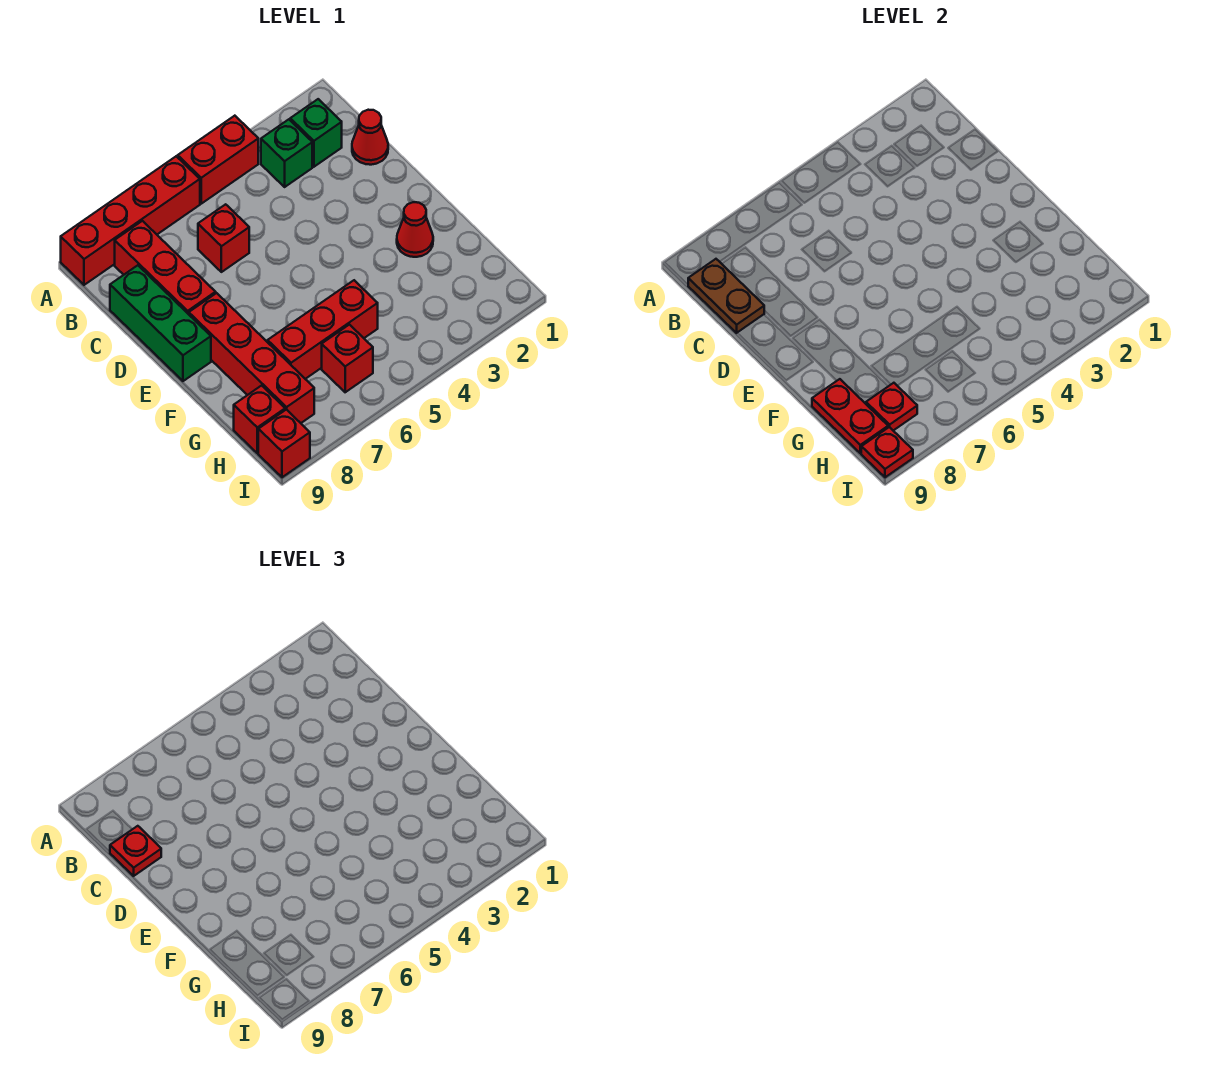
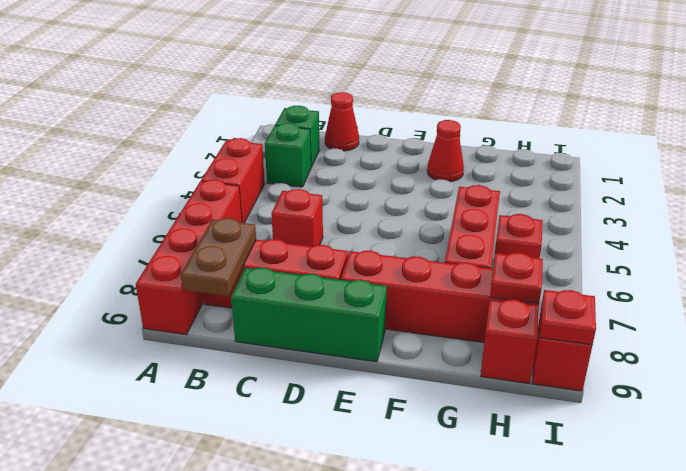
brown plate B9:C9 level 2 -> brown plate B8:B9 level 2
red plate C9 level 3 -> none
red plate G9:H9 level 2 -> none

